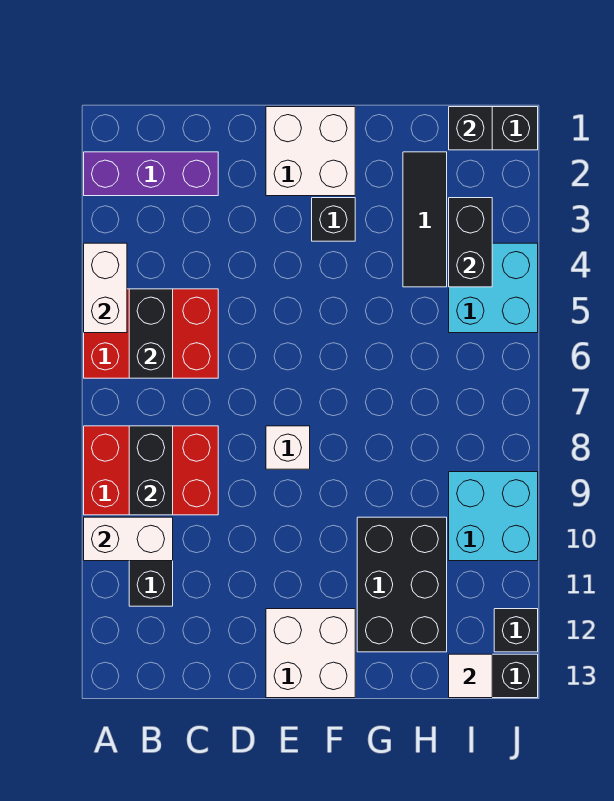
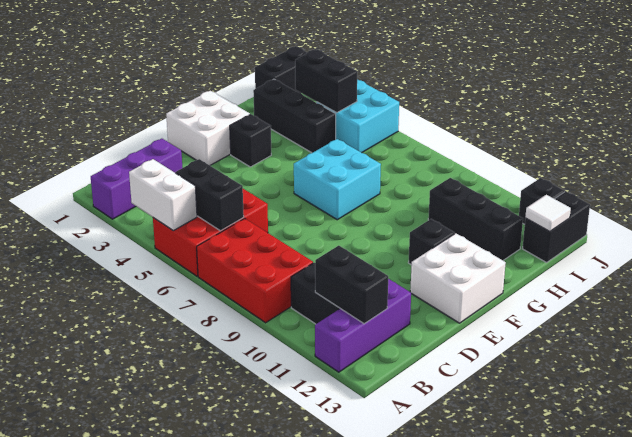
red brick A8:C9 level 1 -> red brick A7:B9 level 1
white brick A10:B10 level 2 -> none
none -> purple brick A12:C12 level 1
black brick B8:B9 level 2 -> black brick B11:B12 level 2
white brick E8 level 1 -> none
black brick G10:H12 level 1 -> black brick H10:H12 level 1
black tile H2:H4 level 1 -> black brick H2:H4 level 1
black brick I1 level 2 -> black brick F11 level 1
cyan brick I9:J10 level 1 -> cyan brick F6:G7 level 1

